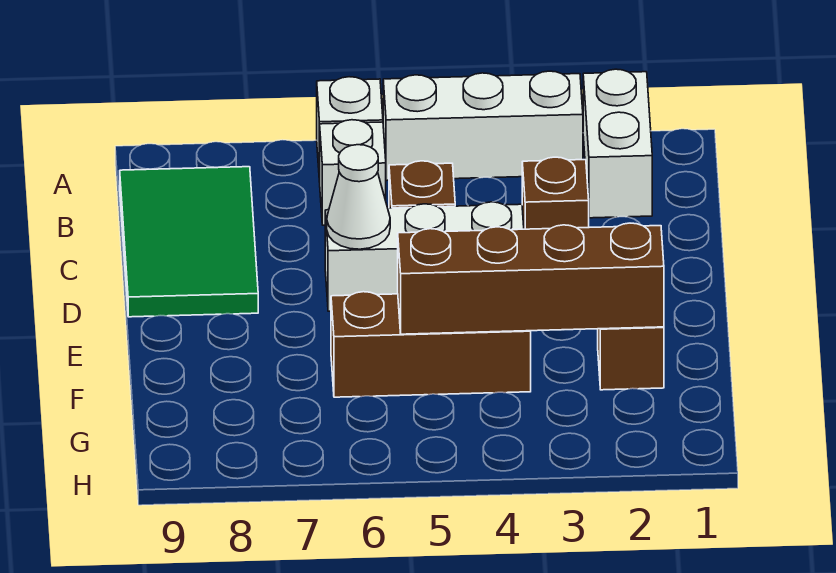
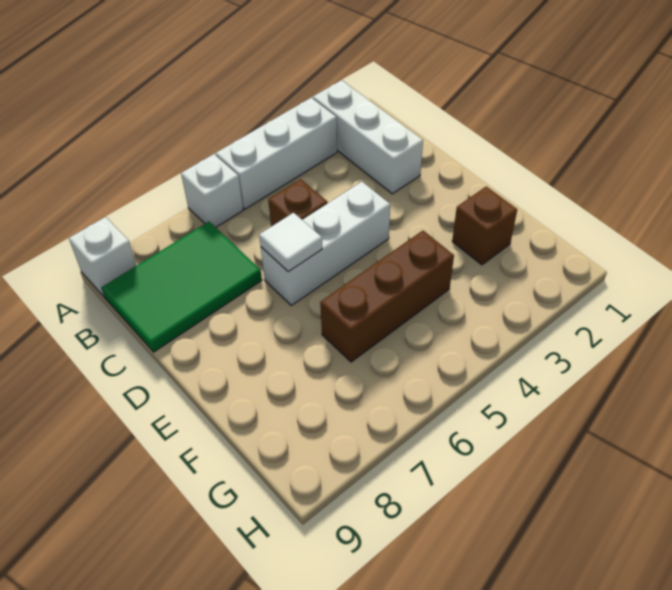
white brick A2:B2 level 1 -> white brick A2:C2 level 1
white brick B6 level 1 -> white brick A9 level 1
green tile B8:D9 level 1 -> green tile B7:C9 level 1
brown brick C3 level 1 -> none
white cone D6 level 2 -> white tile D6 level 2
brown brick F2:F5 level 2 -> none

